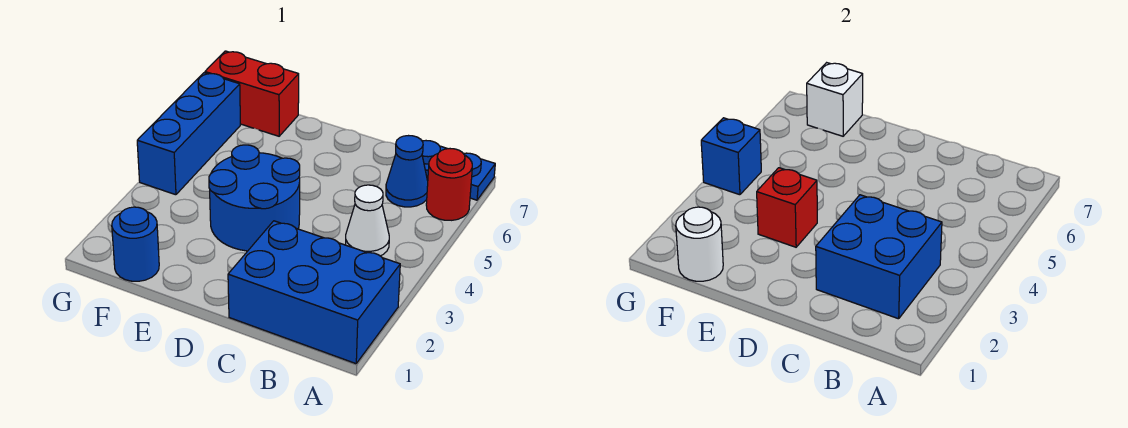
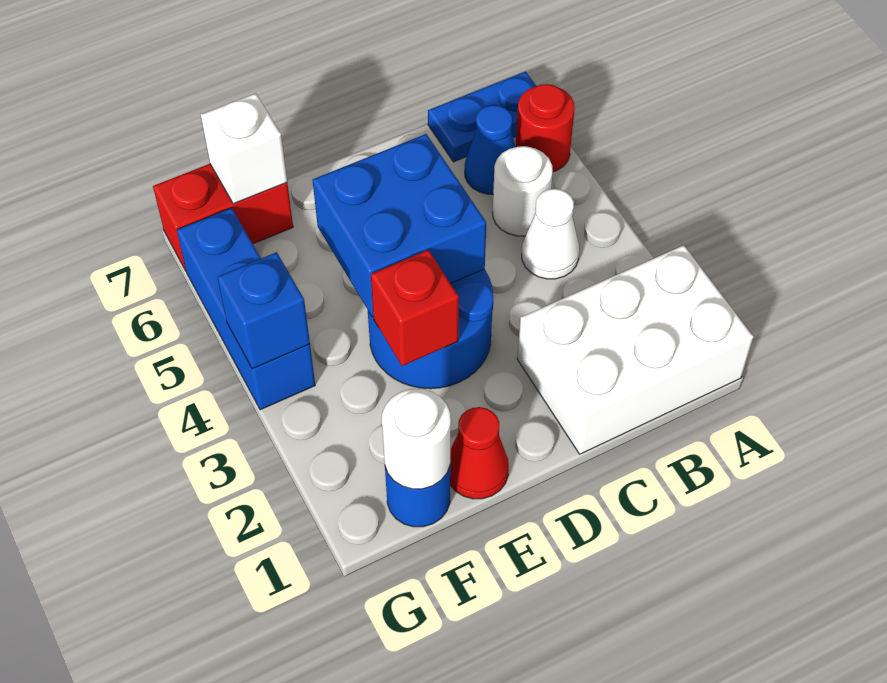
blue brick A1:C2 level 1 -> white brick A1:C2 level 1
blue brick B2:C3 level 2 -> blue brick D4:E5 level 2
none -> white round brick B5 level 1
none -> red cone E1 level 1

